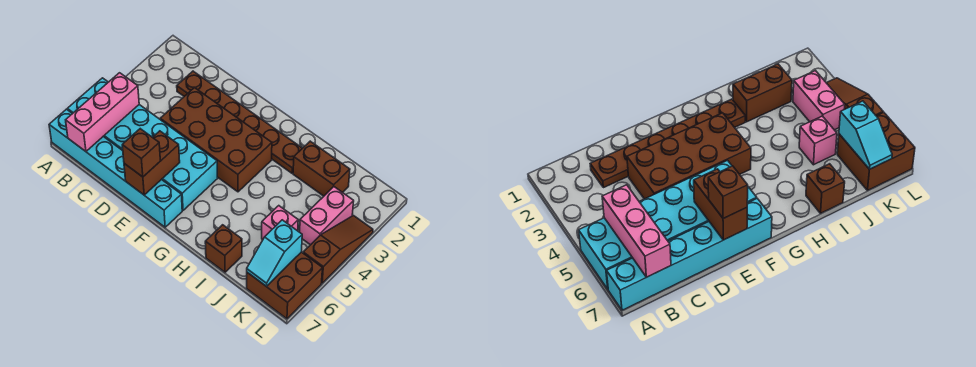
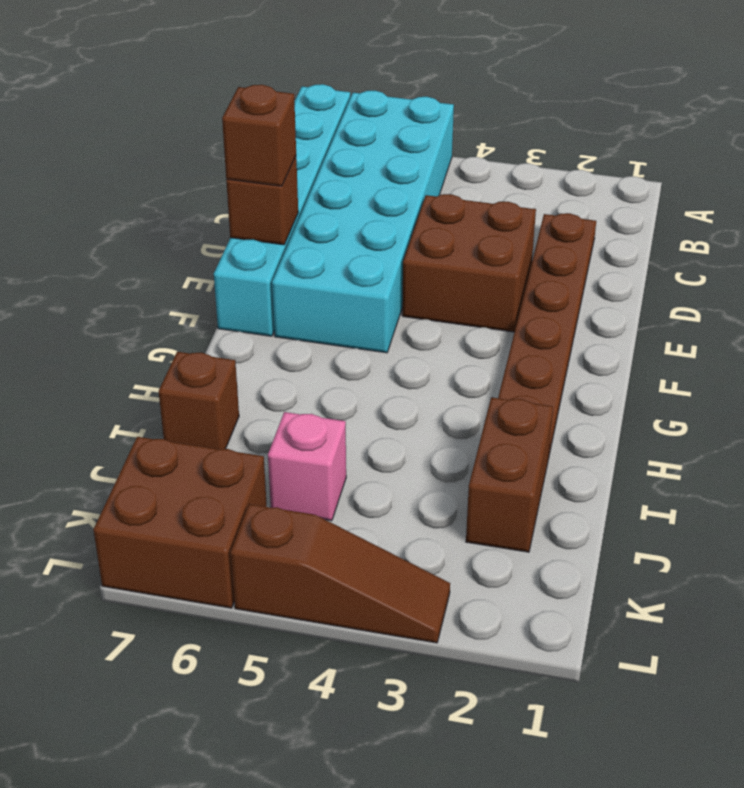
pink brick B5:B7 level 2 -> none
brown brick D3:G4 level 1 -> brown brick D3:E4 level 1
brown brick E6:E7 level 2 -> brown brick E7 level 2
pink brick K3:K4 level 1 -> none
cyan slope K6:K7 level 2 top 6 -> none

